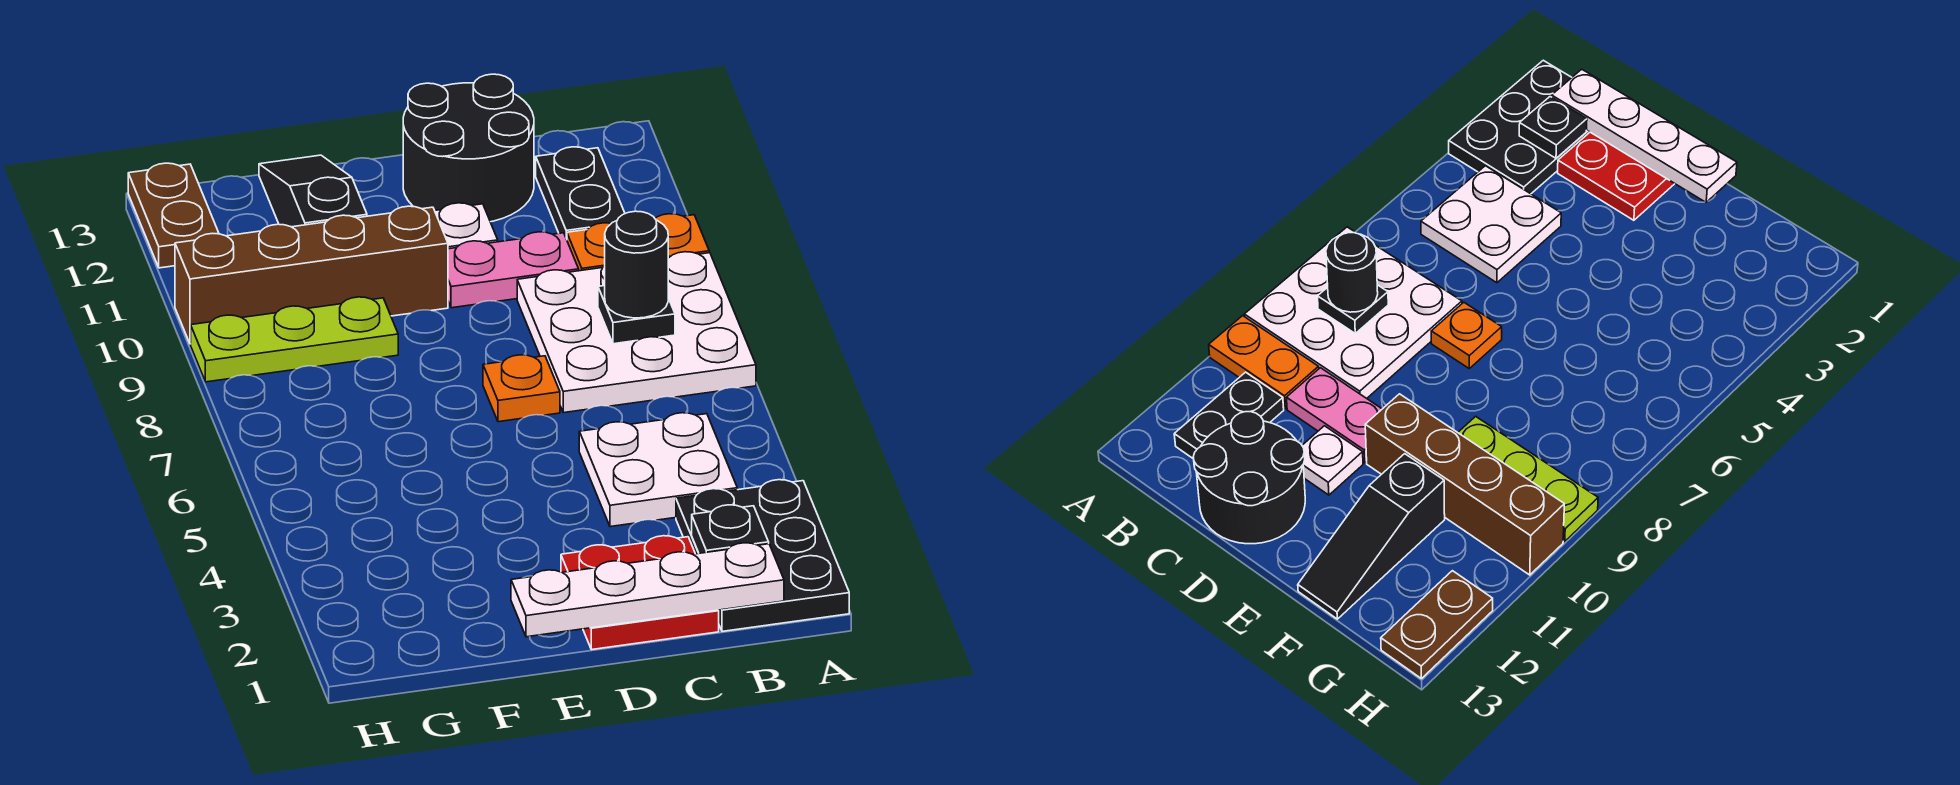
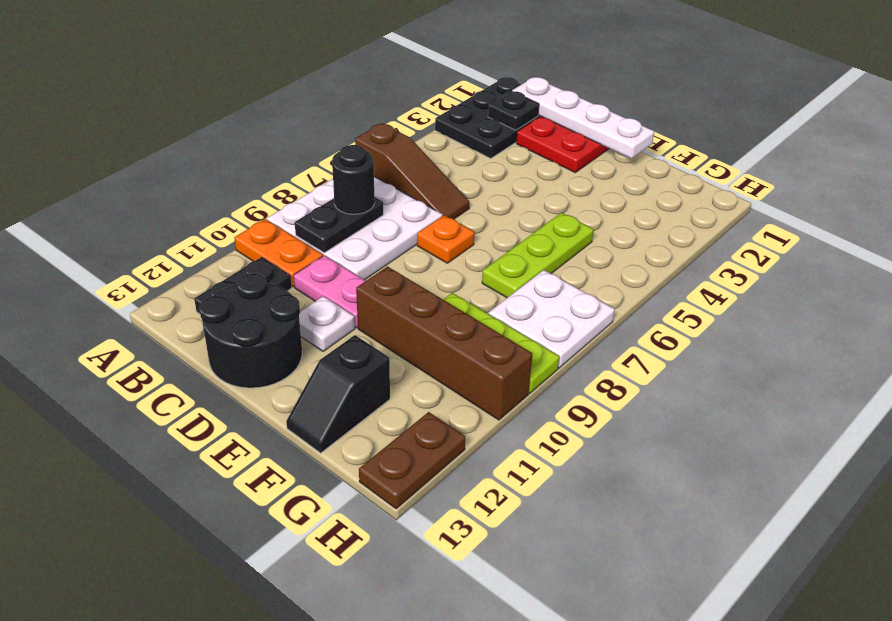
none -> brown slope A6:C6 level 1 top A
white plate B4:C5 level 1 -> white plate G7:H8 level 1
black plate B8 level 2 -> black plate B8:B9 level 2
none -> lime plate F5:F7 level 1
black slope F11:F13 level 1 top 11 -> black slope F12:F13 level 1 top 12

